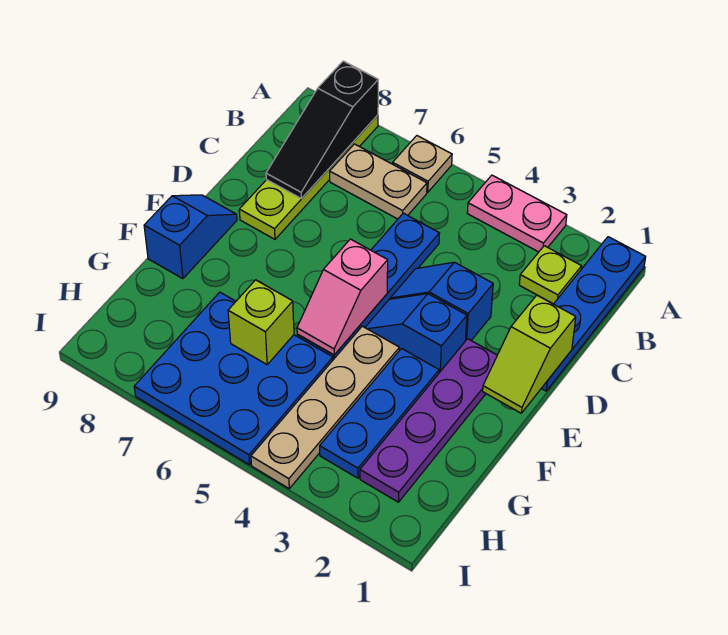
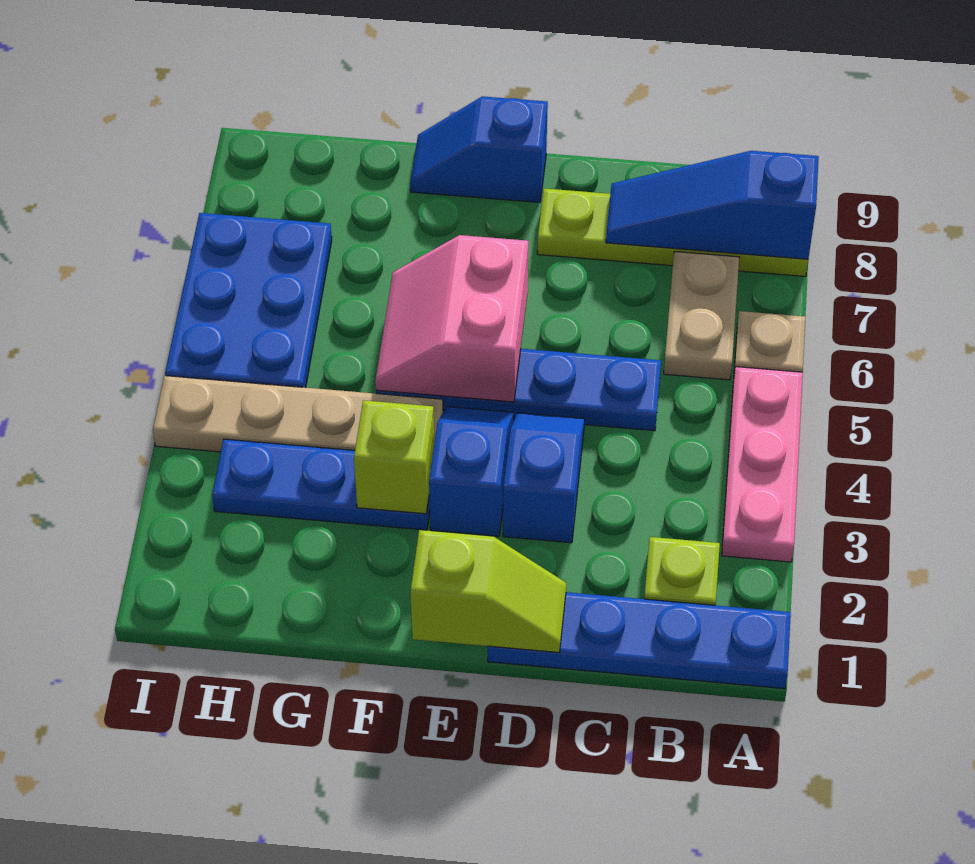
pink plate A3:A4 level 1 -> pink plate A3:A5 level 1
black slope A8:C8 level 2 top A -> blue slope A8:C8 level 2 top A
lime slope D1:E1 level 2 top D -> lime slope D1:E1 level 2 top E
purple plate E2:H2 level 1 -> none
pink slope E5:F5 level 2 top E -> pink slope E5:F6 level 2 top E
blue slope E9:F9 level 1 top F -> blue slope E9:F9 level 1 top E
blue plate G5:I7 level 1 -> blue plate H5:I7 level 1
lime brick G6 level 2 -> lime brick F3 level 2

